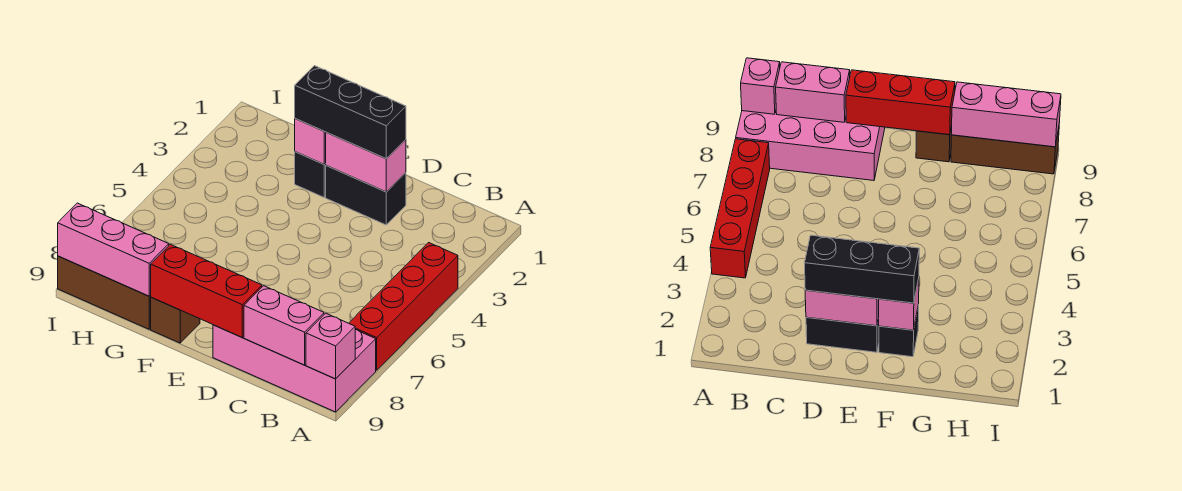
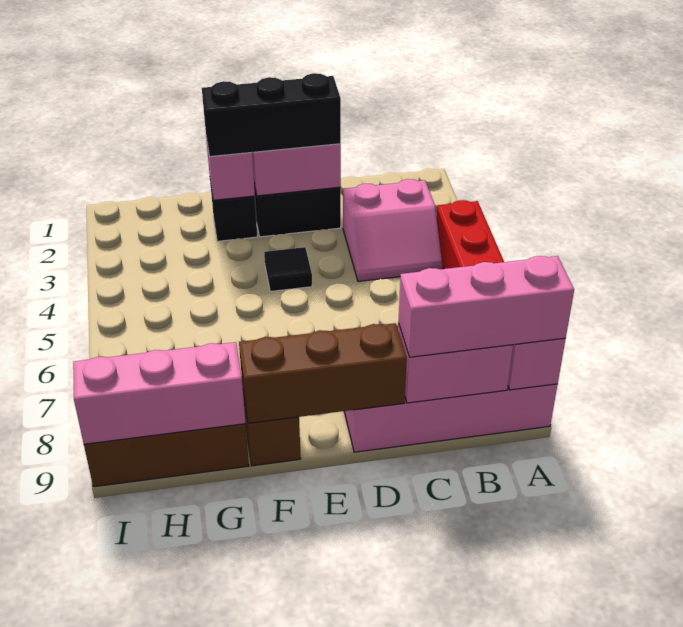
none -> pink brick A9:C9 level 3
none -> pink slope B3:C4 level 1 top 3
red brick D9:F9 level 2 -> brown brick D9:F9 level 2
none -> black tile E4 level 1

